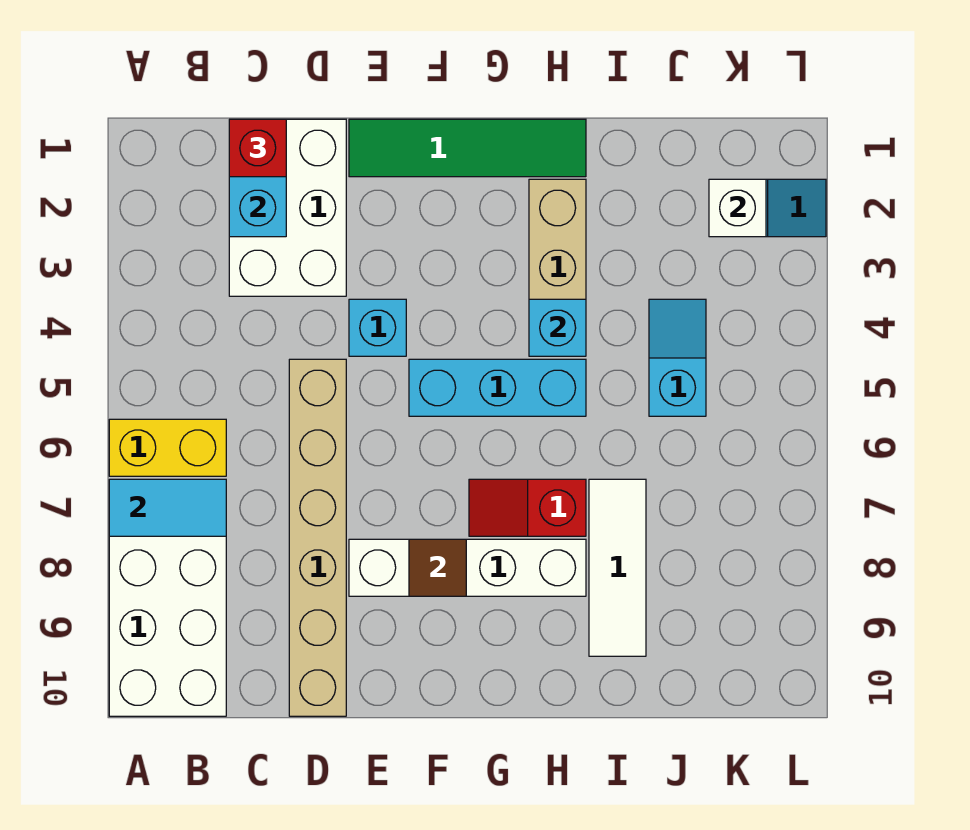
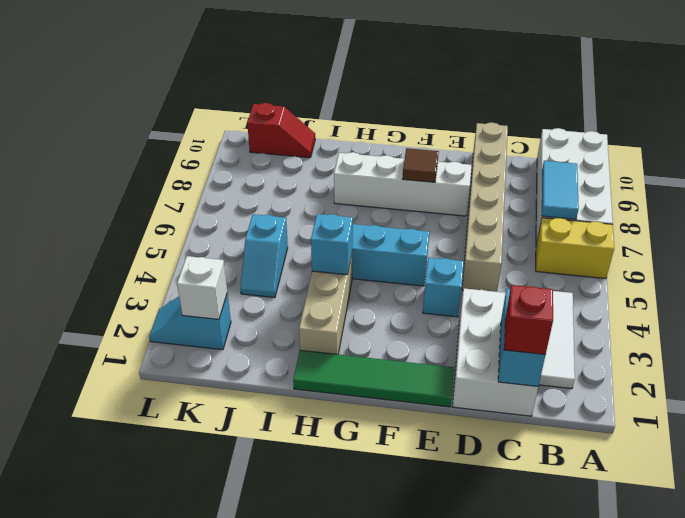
cyan tile A7:B7 level 2 -> cyan tile B7:B8 level 2
red slope G7:H7 level 1 top H -> red slope J10:K10 level 1 top K
white tile I7:I9 level 1 -> white tile B2:B4 level 1

